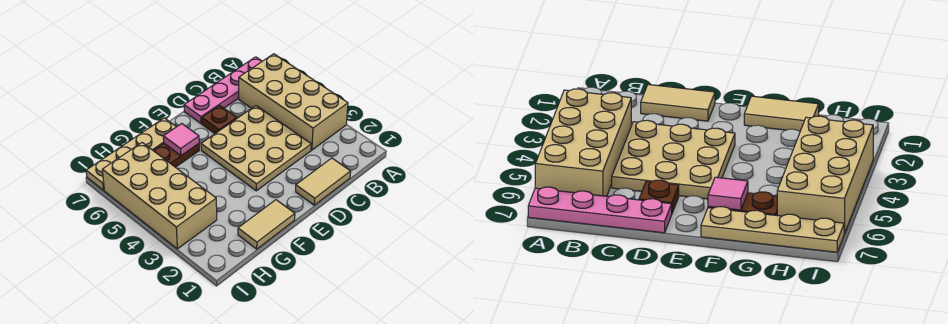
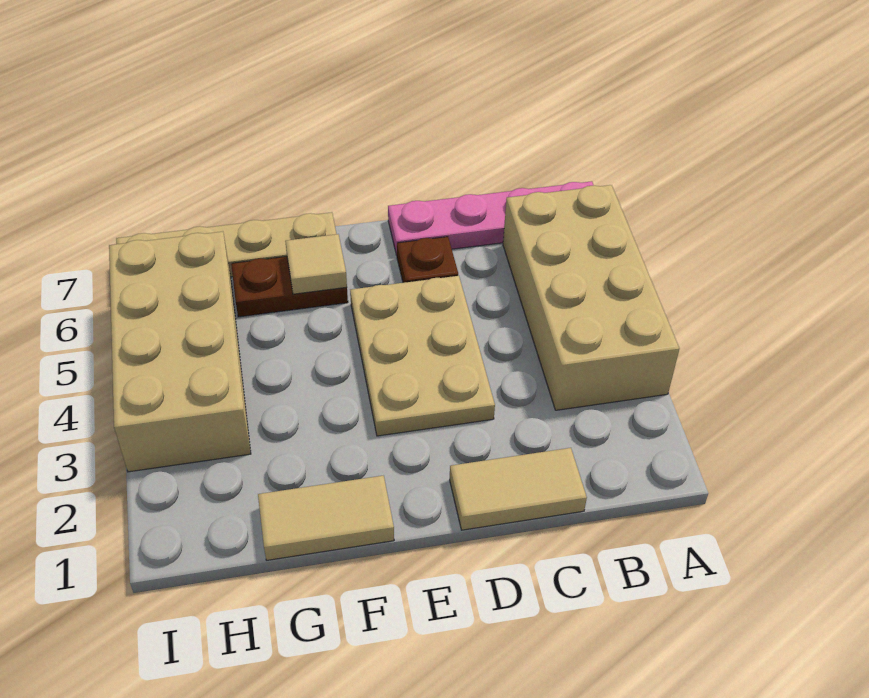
tan plate C3:E5 level 1 -> tan plate D3:E5 level 1
pink tile F6 level 2 -> tan tile F6 level 2

